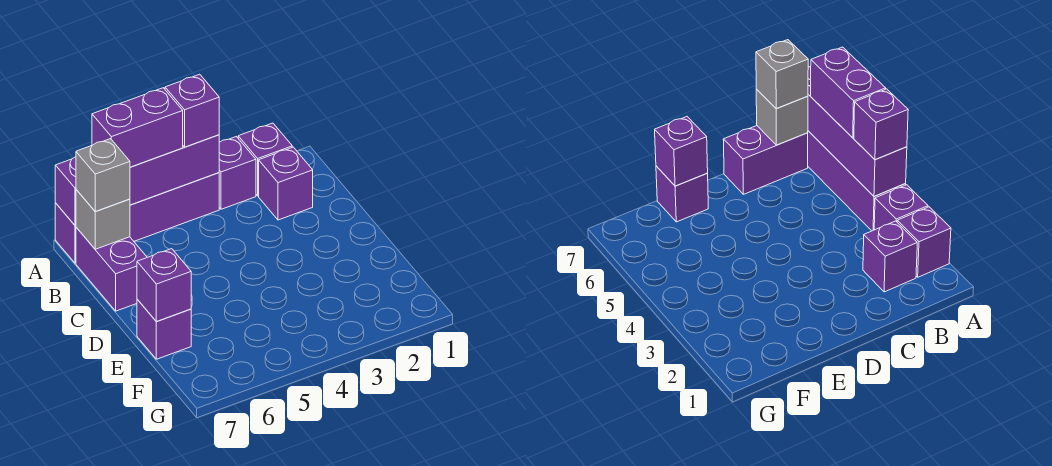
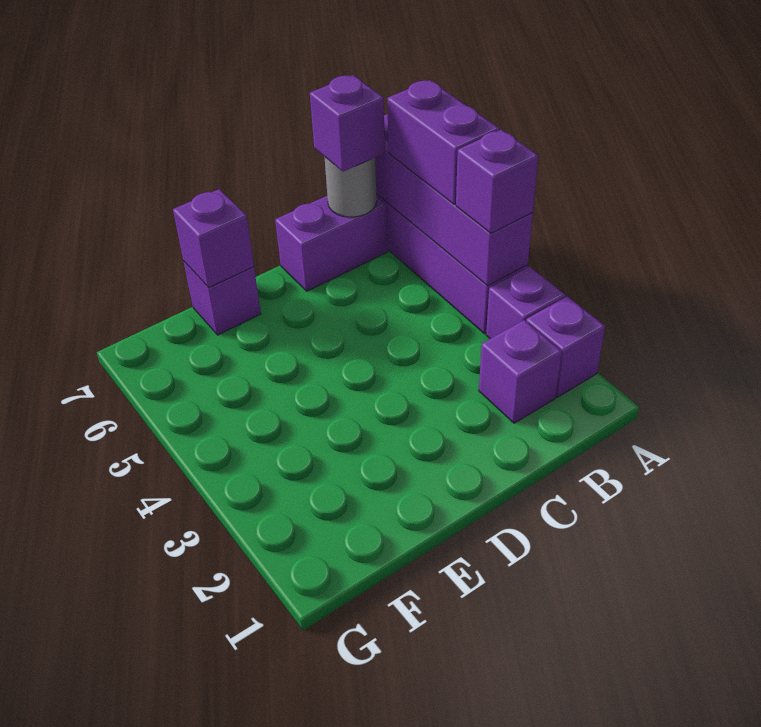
grey brick B7 level 2 -> grey round brick B7 level 2
grey brick B7 level 3 -> purple brick B7 level 3

